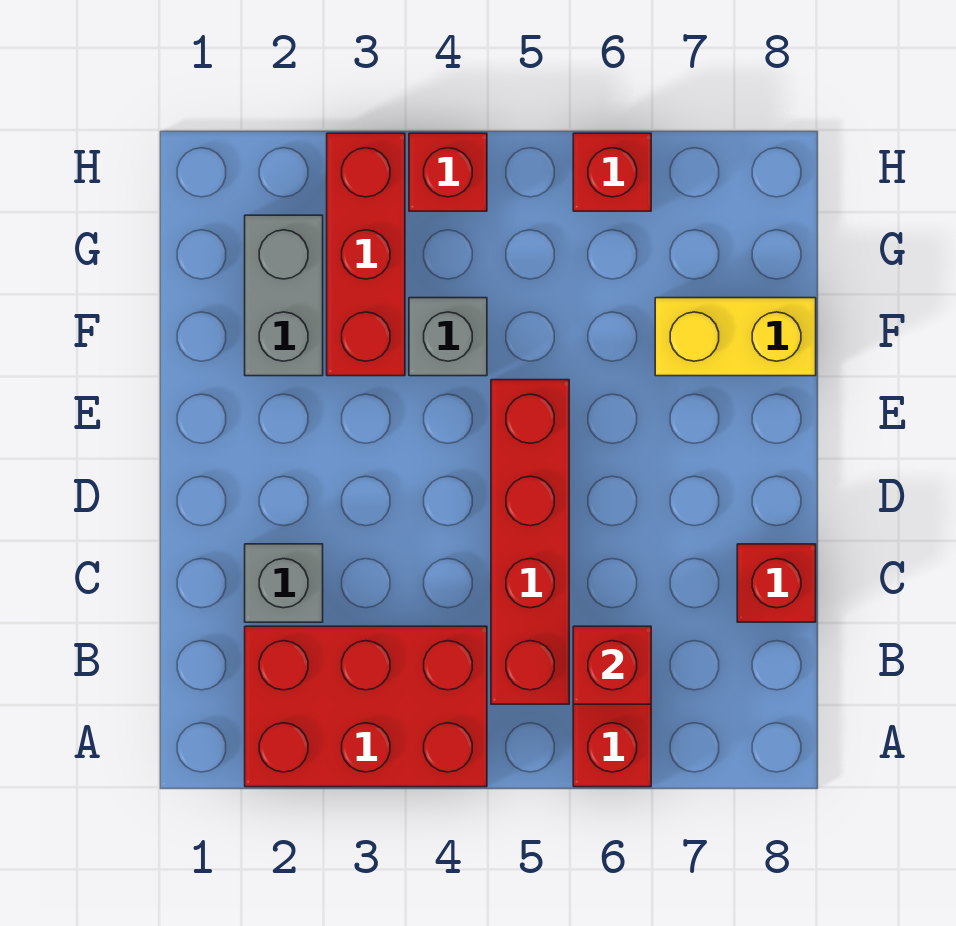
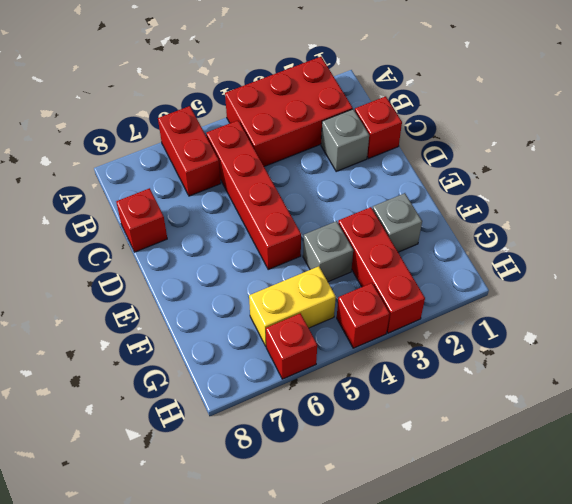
red brick B6 level 2 -> red brick C1 level 1
grey brick F2:G2 level 1 -> grey brick F2 level 1
yellow brick F7:F8 level 1 -> yellow brick G5:G6 level 1

